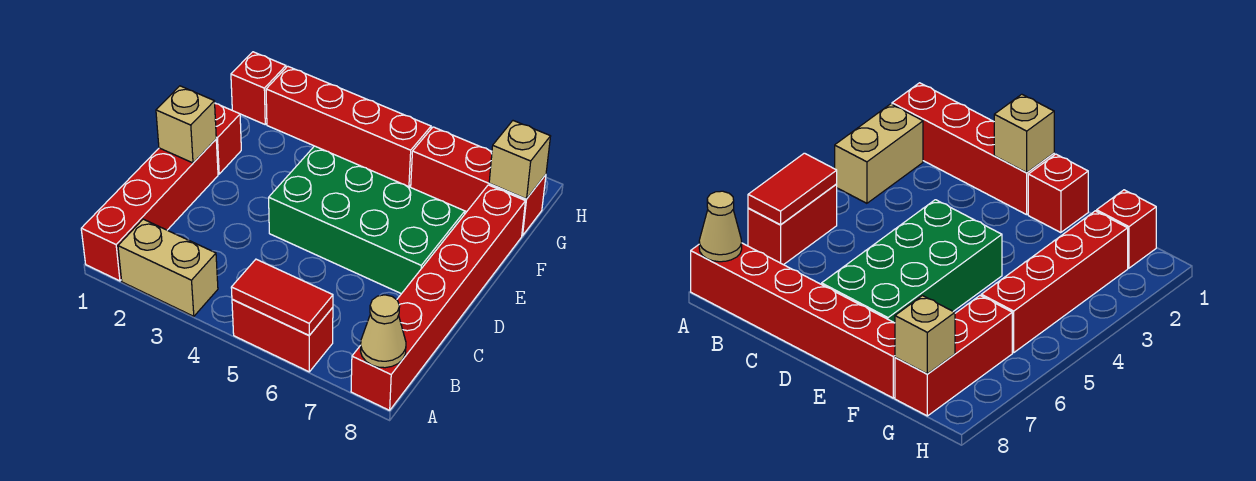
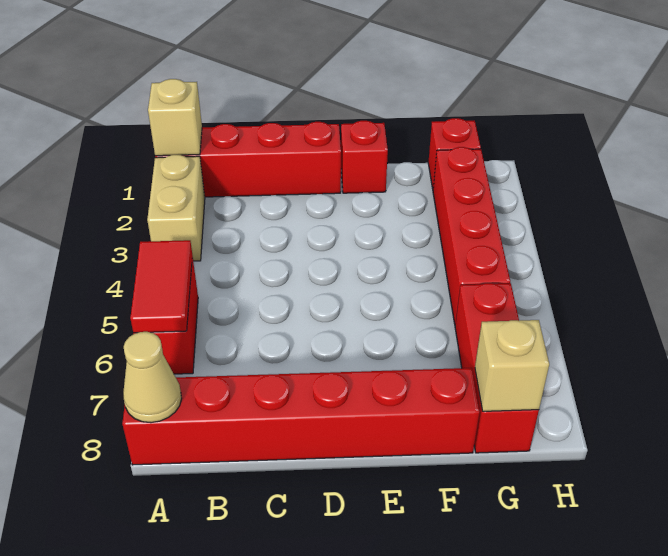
tan brick D1 level 2 -> tan brick A1 level 2
green brick D4:E7 level 1 -> none

